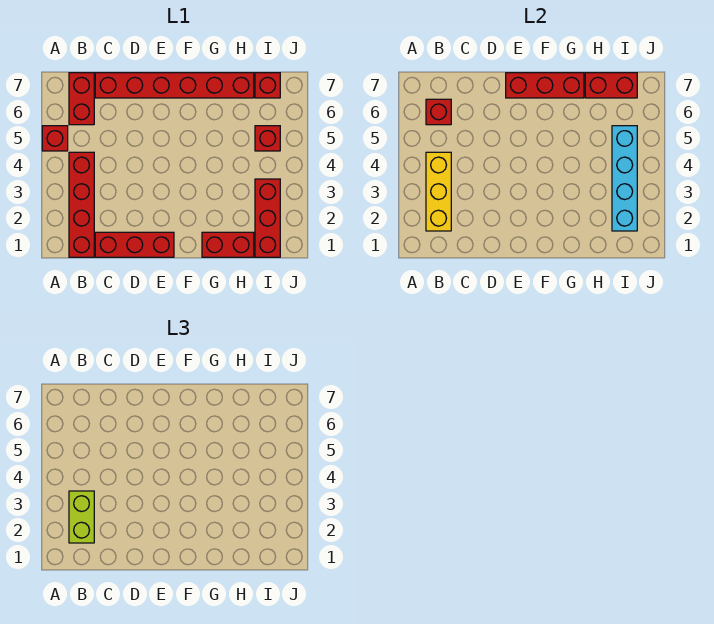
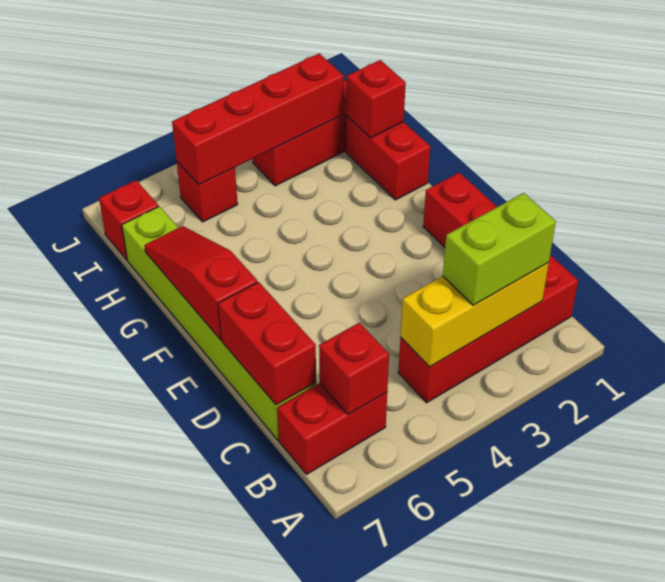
red brick A5 level 1 -> red brick H1 level 2
red brick C7:H7 level 1 -> lime brick C7:H7 level 1
red brick E7:G7 level 2 -> red slope E7:G7 level 2 top E
red brick H7:I7 level 2 -> red brick C7:D7 level 2
cyan brick I2:I5 level 2 -> red brick I2:I5 level 2

